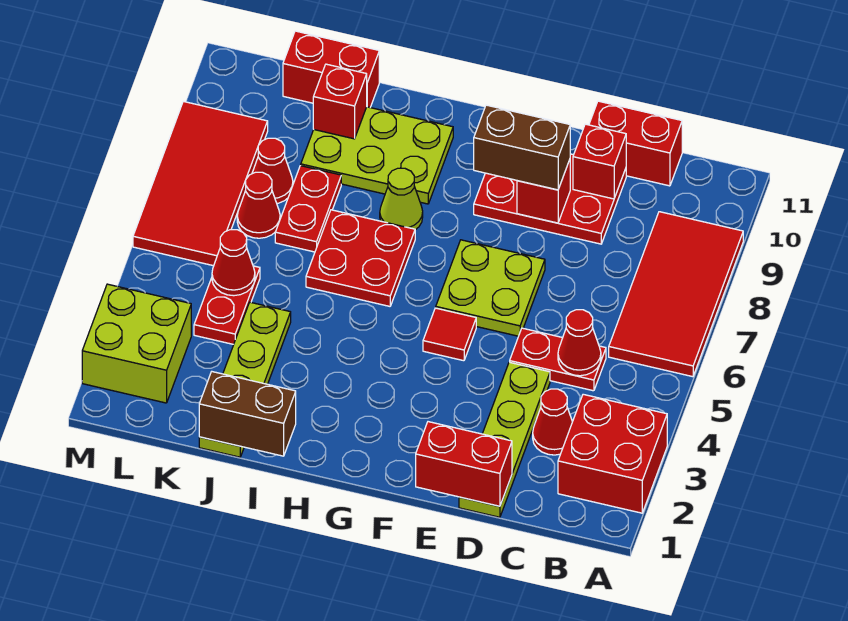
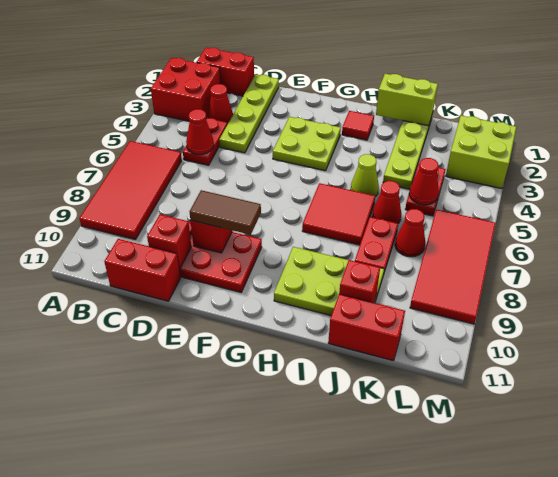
red plate C5:D5 level 1 -> red plate C4:C5 level 1
red brick D1:E1 level 2 -> red brick B1:C1 level 1
lime plate E6:F7 level 1 -> lime plate F3:G4 level 1
brown brick E9:F9 level 3 -> brown tile E9:F9 level 3
red tile F5 level 1 -> red tile H2 level 1
red plate H6:I7 level 1 -> red tile H6:I7 level 1
lime cone H8 level 1 -> lime cone I5 level 1
brown brick I1:J1 level 2 -> lime brick I1:J1 level 2
red cone K8 level 1 -> red cone J6 level 1

